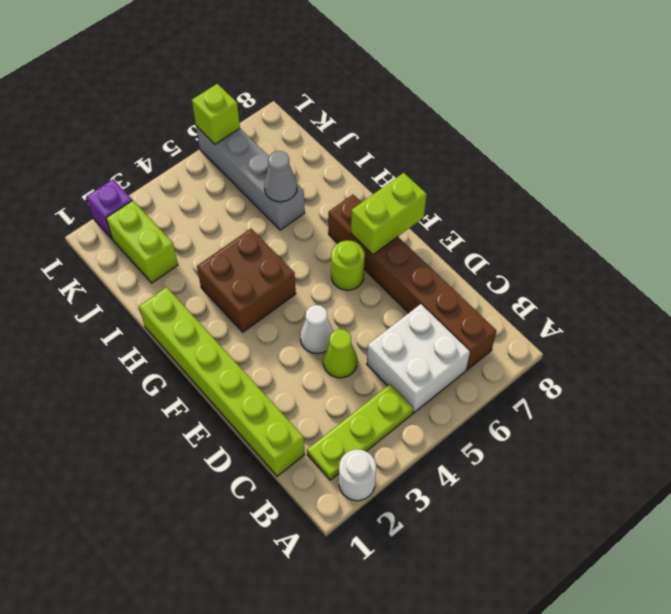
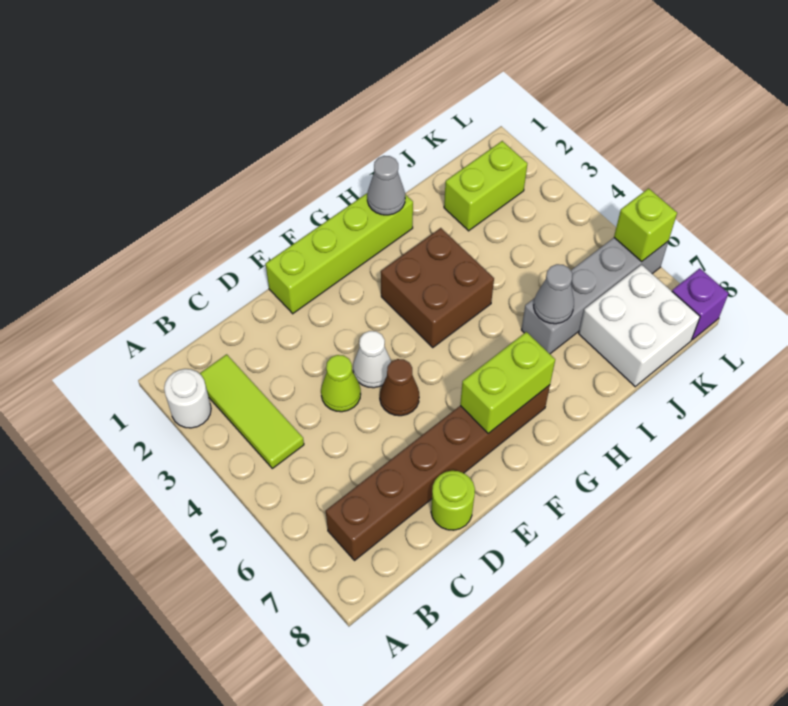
lime plate B2:B4 level 1 -> lime tile B2:B4 level 1
white brick B5:C6 level 1 -> white brick J7:K8 level 1
lime brick C1:H1 level 1 -> lime brick E1:H1 level 1
none -> brown cone E5 level 1
lime round brick F6 level 1 -> lime round brick D8 level 1
lime brick F7:F8 level 2 -> lime brick F7:G7 level 2
none -> grey cone H1 level 2
purple brick L2 level 1 -> purple brick L8 level 1

